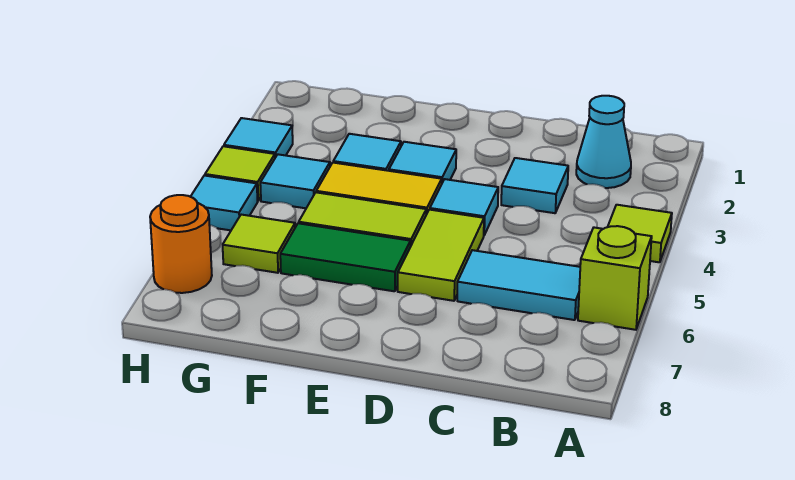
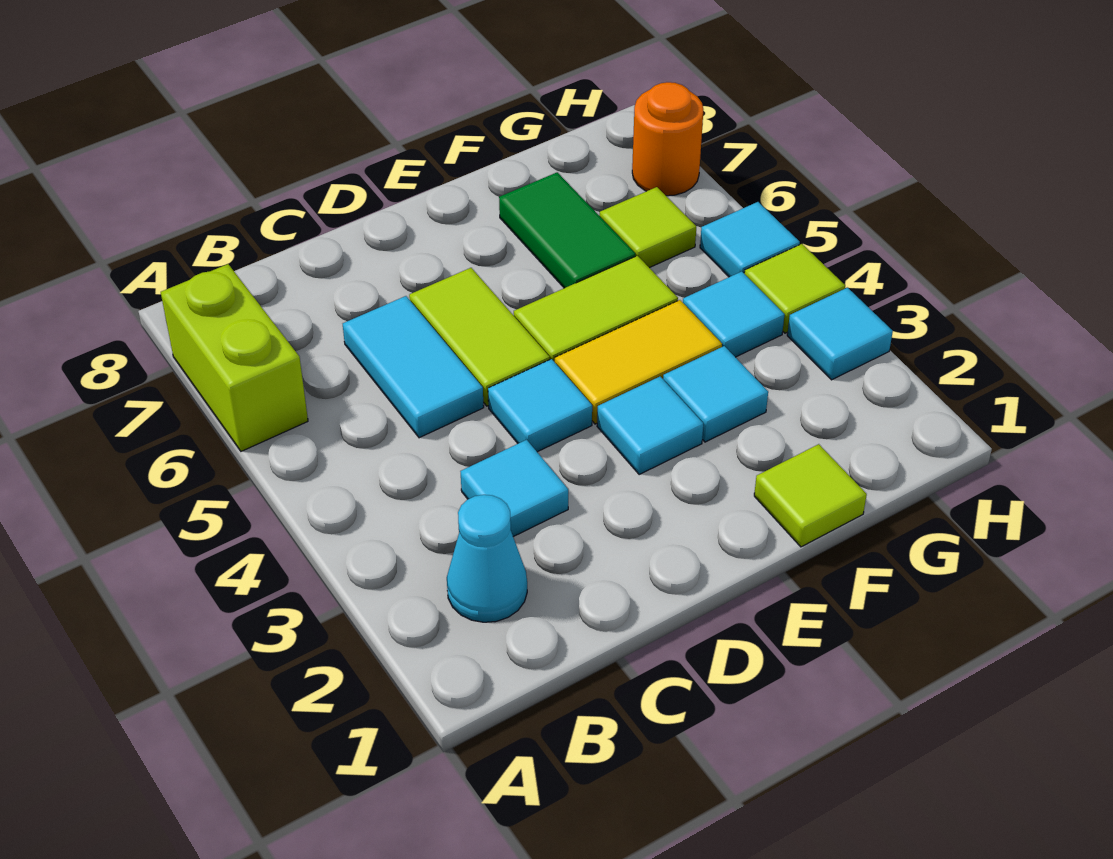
lime tile A4 level 1 -> lime tile F1 level 1
lime brick A6 level 1 -> lime brick A6:A7 level 1
cyan tile B6:C6 level 1 -> cyan tile C5:C6 level 1
green tile E6:F6 level 1 -> green tile F6:F7 level 1

